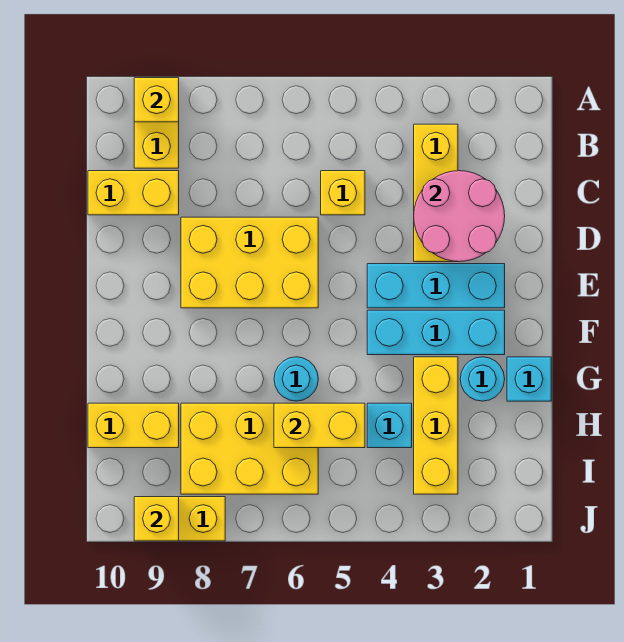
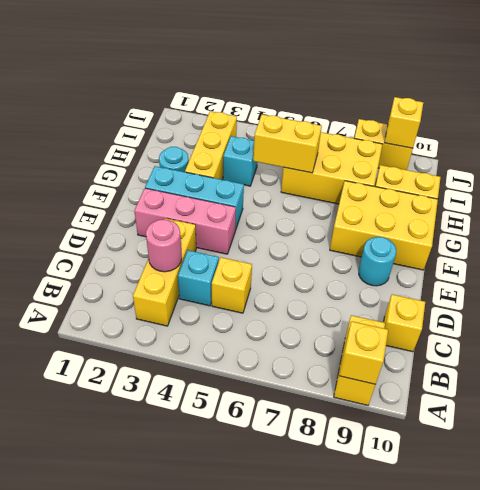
pink round brick C2:D3 level 2 -> pink round brick C3 level 2
yellow brick C9:C10 level 1 -> yellow brick C10 level 1
yellow brick D6:E8 level 1 -> yellow brick F8:G10 level 1
cyan brick E2:E4 level 1 -> pink brick E2:E4 level 1
cyan brick G1 level 1 -> cyan brick C4 level 1
cyan round brick G6 level 1 -> cyan round brick E9 level 1

